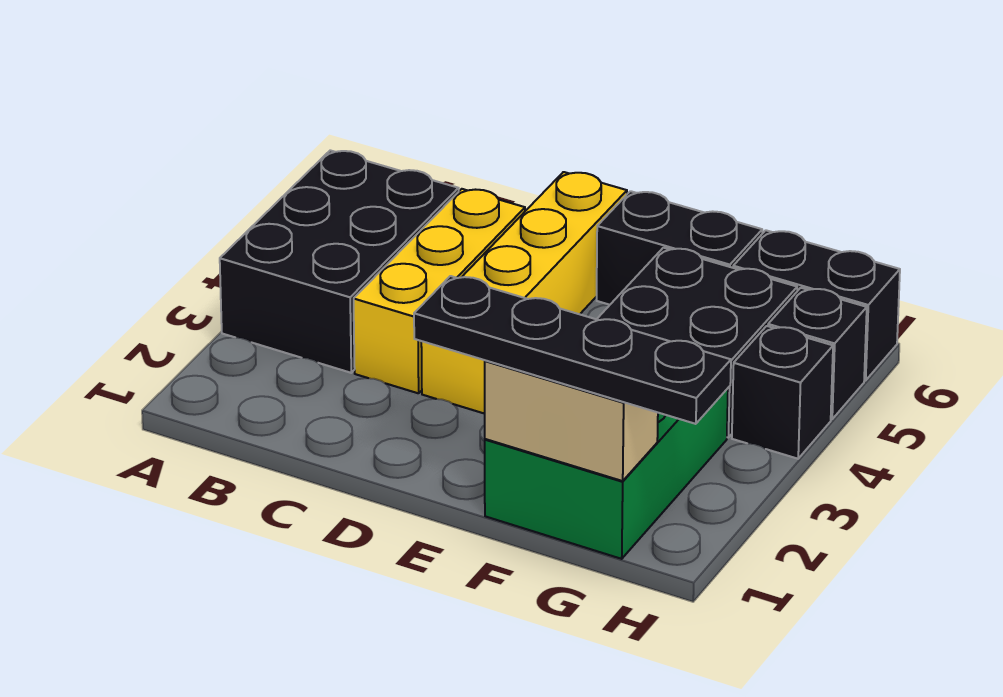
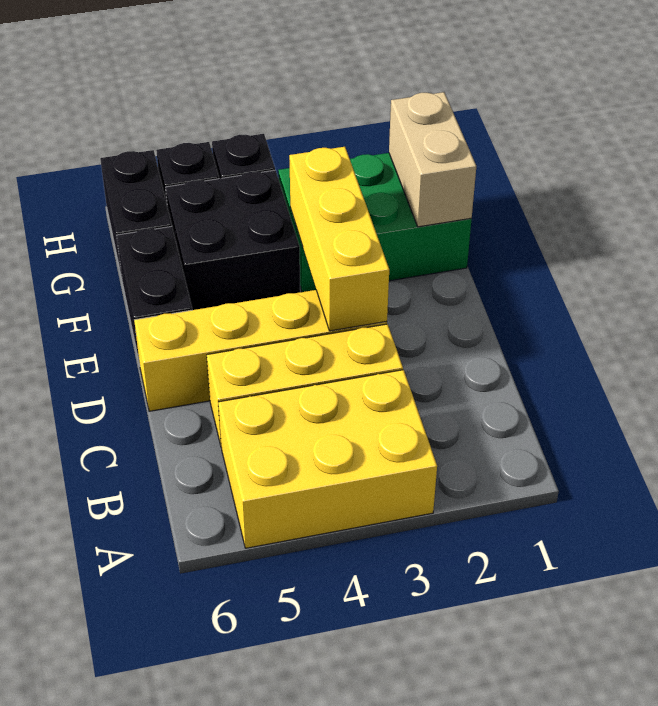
black brick A3:B5 level 1 -> yellow brick A3:B5 level 1
none -> yellow brick D3:F3 level 2
black plate E1:H1 level 3 -> none

